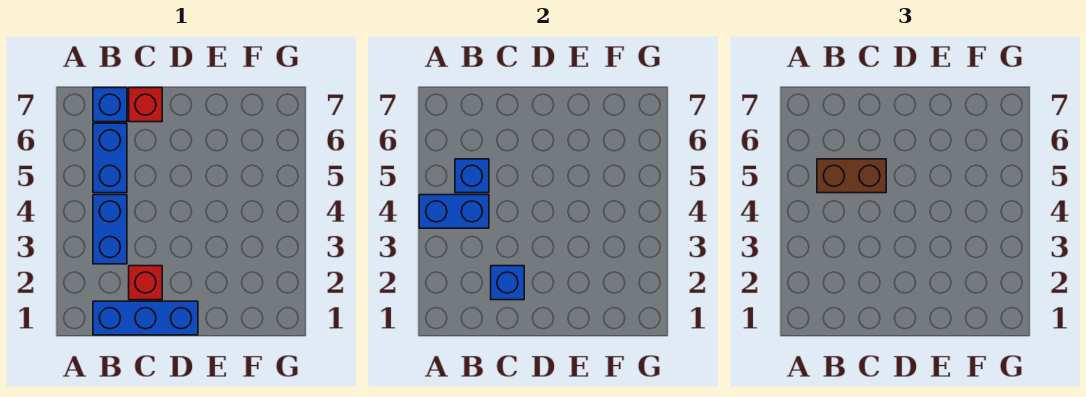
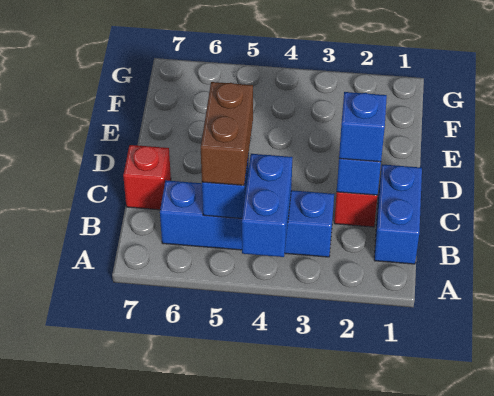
blue brick B1:D1 level 1 -> blue brick B1:C1 level 1
blue brick B7 level 1 -> blue brick C2 level 3

